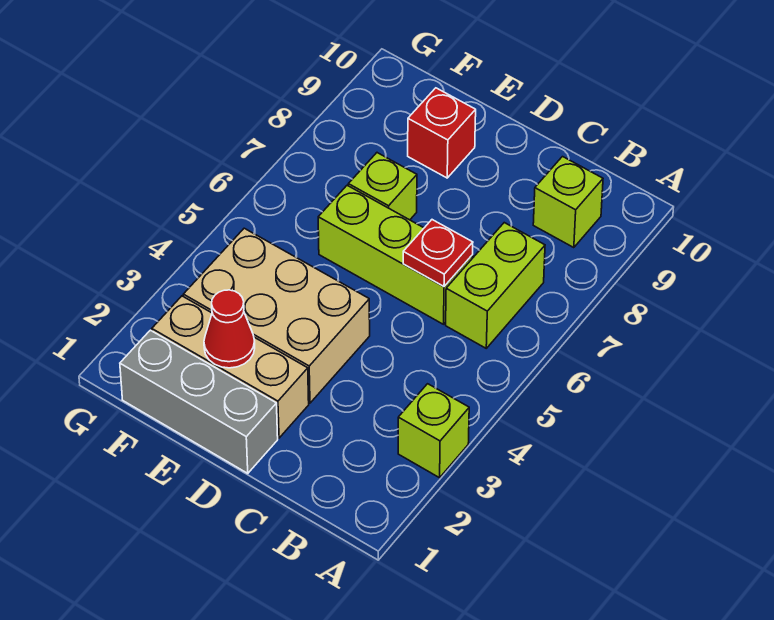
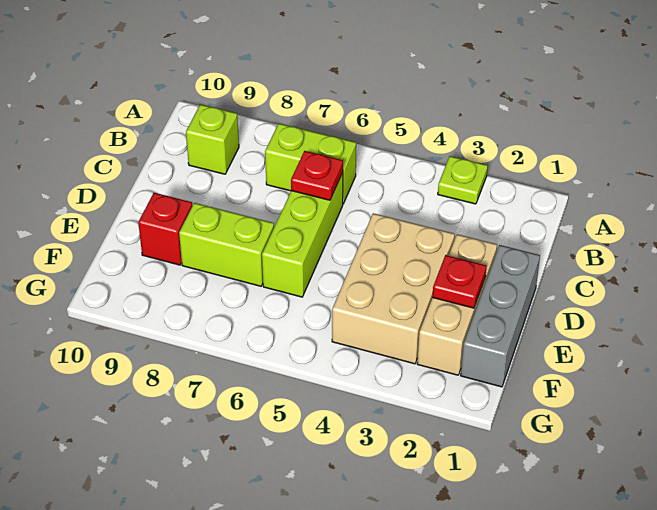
lime brick A3 level 1 -> lime plate A3 level 1
red cone E2 level 2 -> red plate E2 level 2
lime brick E7 level 1 -> lime brick E7:E8 level 1

